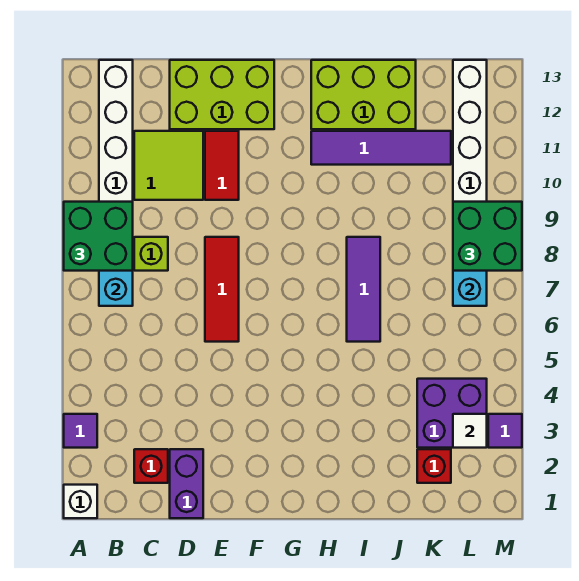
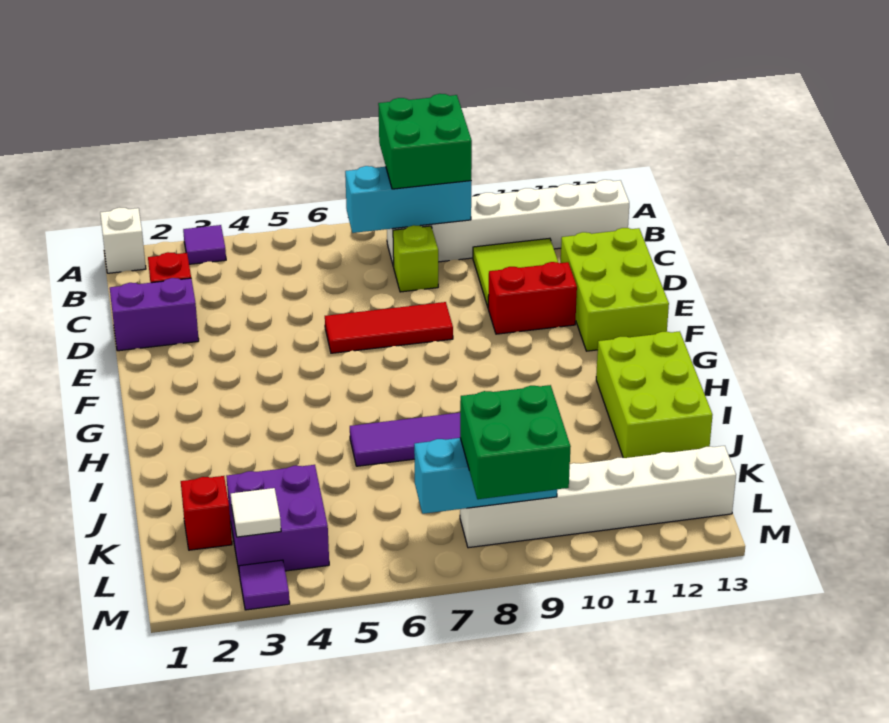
red tile E10:E11 level 1 -> red brick E10:E11 level 1
purple tile H11:K11 level 1 -> none

